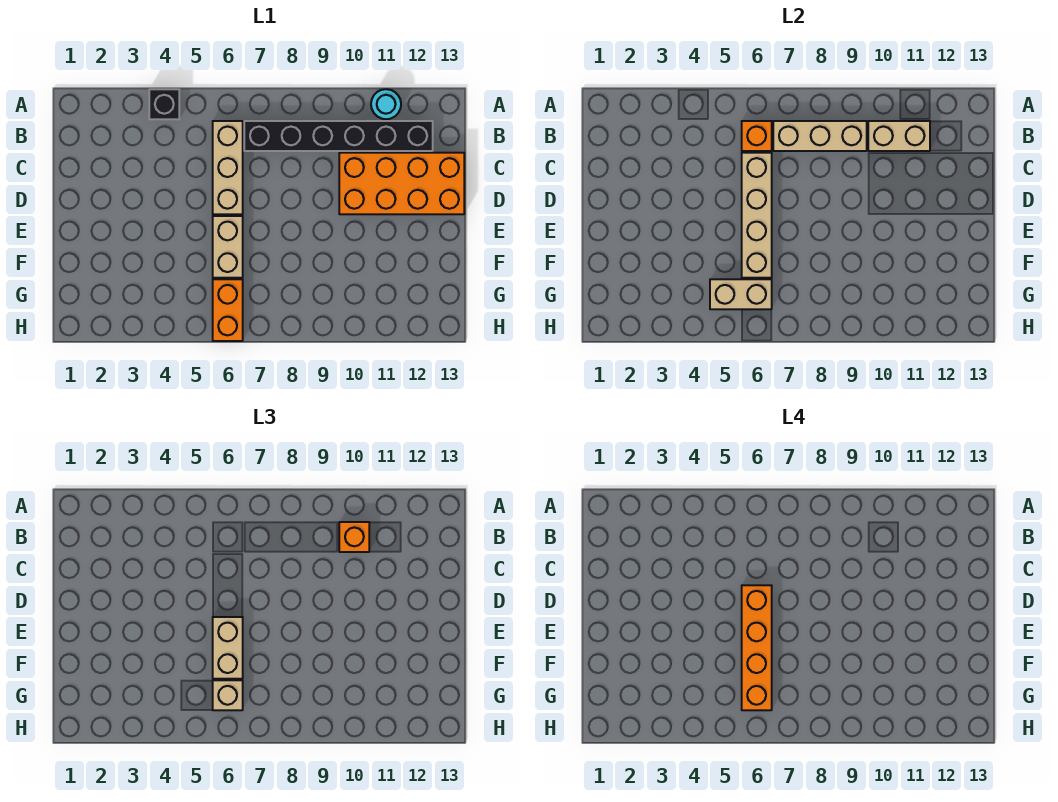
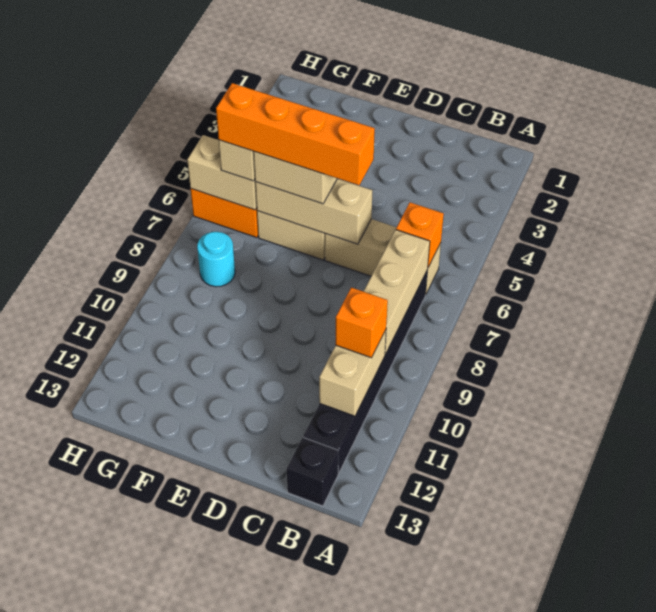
black brick A4 level 1 -> black brick B13 level 1
cyan round brick A11 level 1 -> cyan round brick G8 level 1
tan brick C6:F6 level 2 -> tan brick D6:F6 level 2
orange brick C10:D13 level 1 -> none
tan brick G5:G6 level 2 -> tan brick G6:H6 level 2

